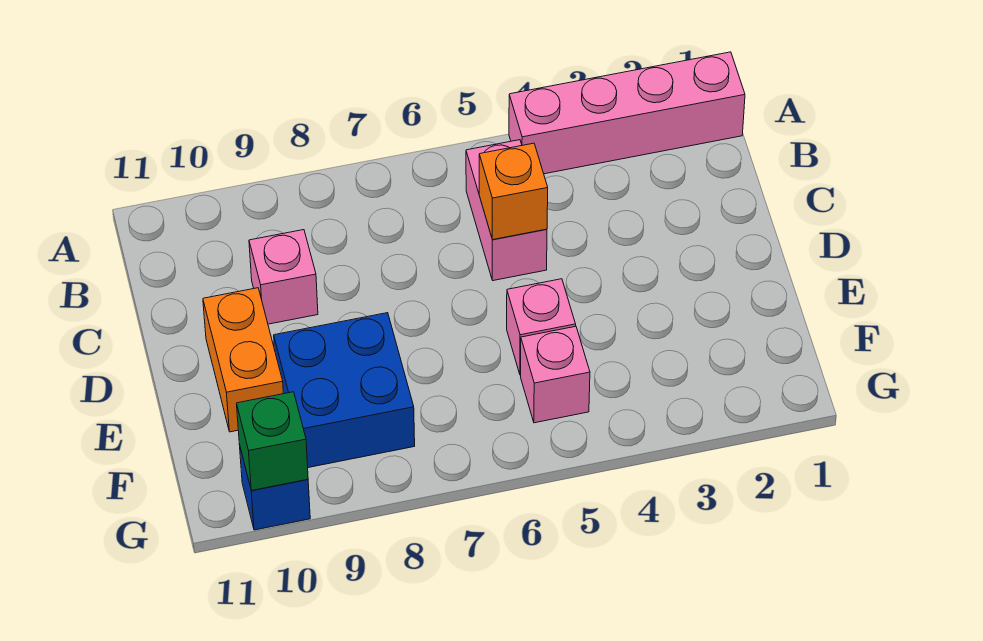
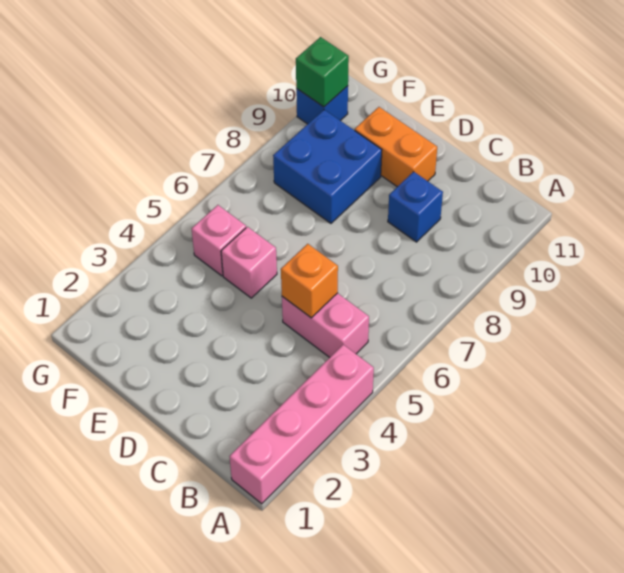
pink brick C9 level 1 -> blue brick C9 level 1

